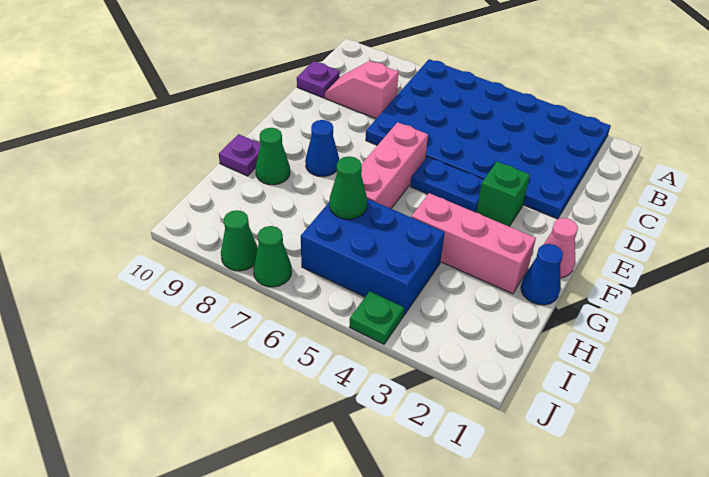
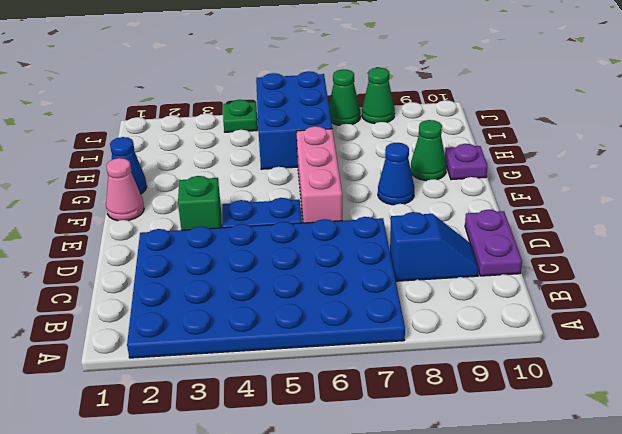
pink slope C8:C9 level 1 top 8 -> blue slope C8:C9 level 1 top 8
purple plate C10 level 1 -> purple plate C10:D10 level 1
pink brick G2:G4 level 1 -> none
blue brick H4:I6 level 1 -> blue brick H5:J6 level 1
green cone H6 level 2 -> none

